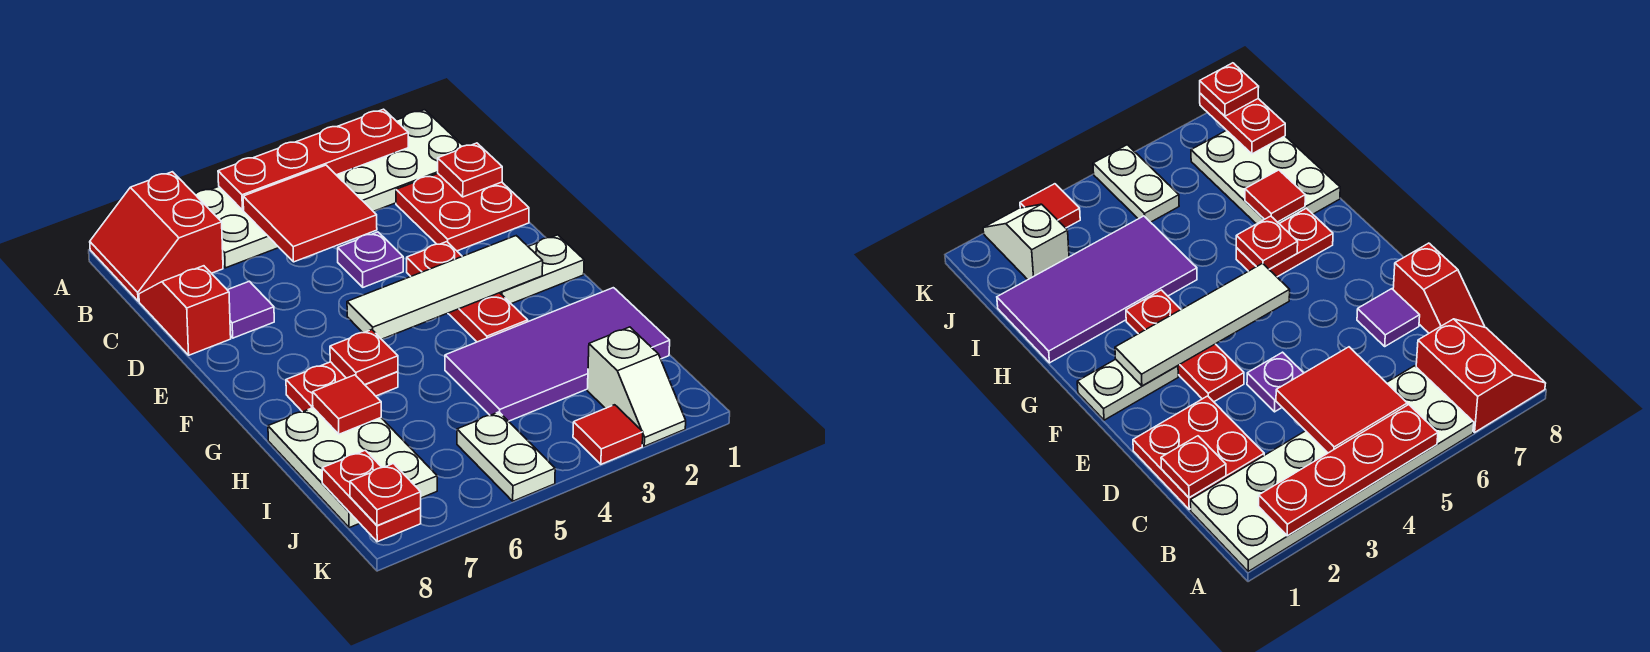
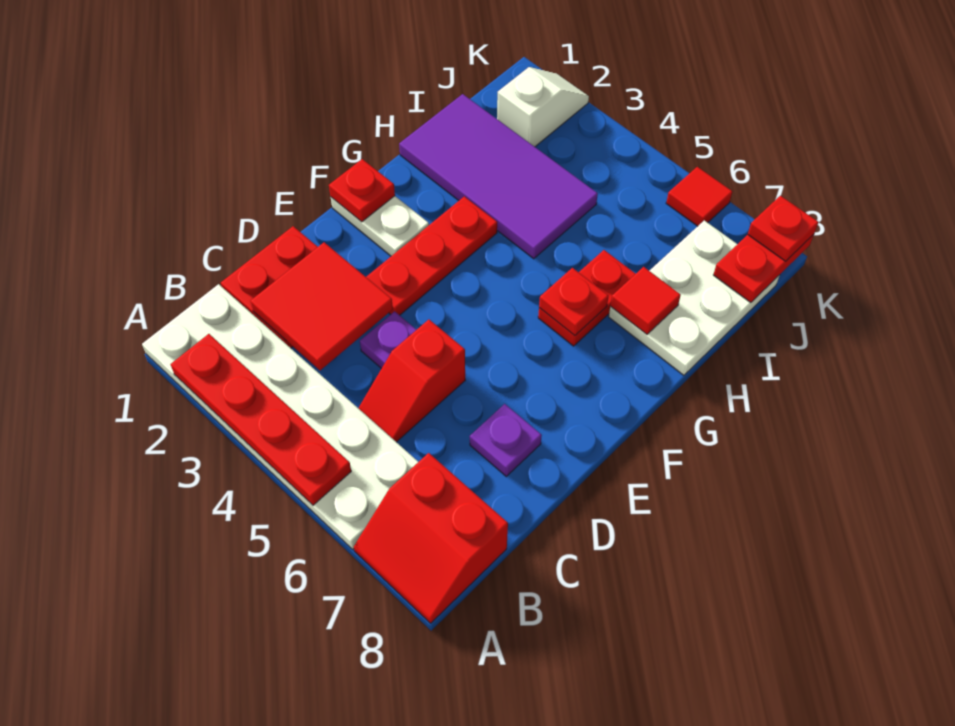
red slope A7:B8 level 1 top 7 -> red slope A7:B8 level 1 top B
red tile B4:C5 level 2 -> red tile C2:D3 level 2
red plate C1 level 2 -> red plate F1 level 2
red slope C8:D8 level 1 top D -> red slope C5:D5 level 1 top D
purple tile D7 level 1 -> purple plate D7 level 1
white tile F2:F5 level 2 -> none
red plate G6:G7 level 1 -> red plate G6:H6 level 1
white plate J5:K5 level 1 -> none
red tile K3 level 1 -> red tile K6 level 1

